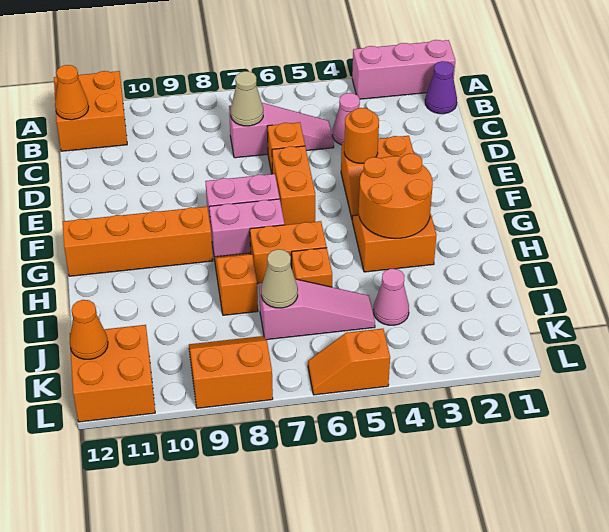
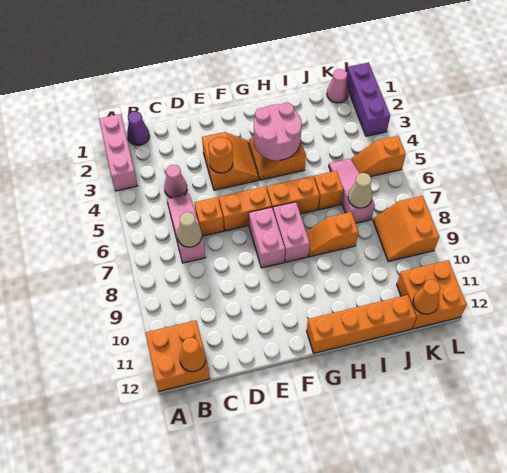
orange round brick G3:H4 level 2 -> pink round brick G3:H4 level 2
orange brick G9:G12 level 1 -> orange brick G12:J12 level 1
orange brick H6:H7 level 1 -> orange brick G6:H6 level 1
pink cone J4 level 1 -> pink cone K1 level 1
none -> purple brick L1:L3 level 1
orange slope L5:L6 level 1 top 5 -> orange slope K5:L5 level 1 top L

